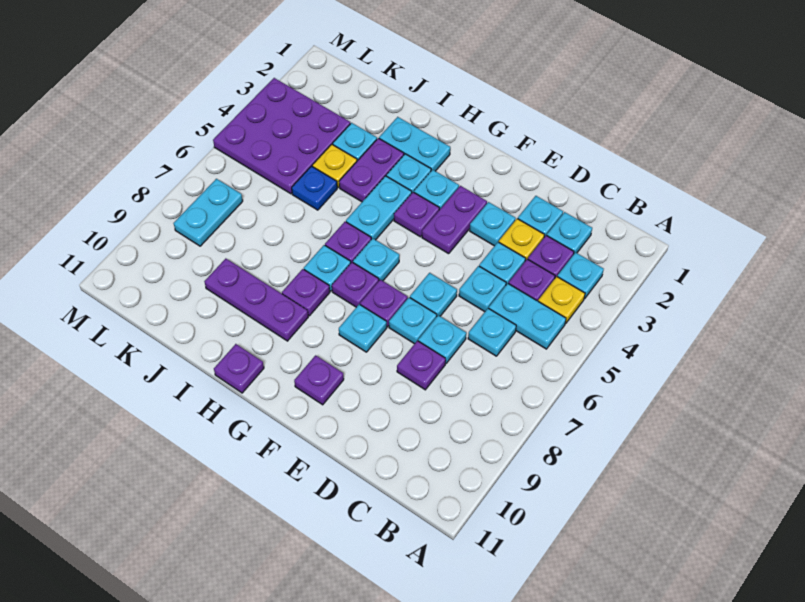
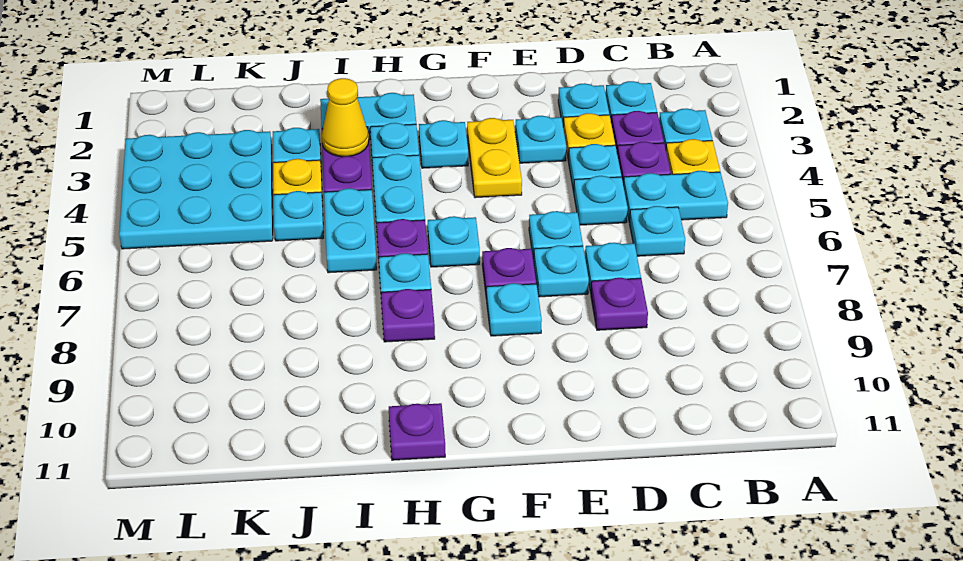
purple plate F3:F4 level 1 -> yellow plate F3:F4 level 1
purple plate F10 level 1 -> none
purple plate G4 level 1 -> none
purple plate G7 level 1 -> none
purple plate H9:J9 level 1 -> none
none -> yellow cone I3 level 2
blue plate J5 level 1 -> cyan plate J5 level 1
purple plate K3:M5 level 1 -> cyan plate K3:M5 level 1
cyan plate L7:L8 level 1 -> cyan plate I5:I6 level 1

